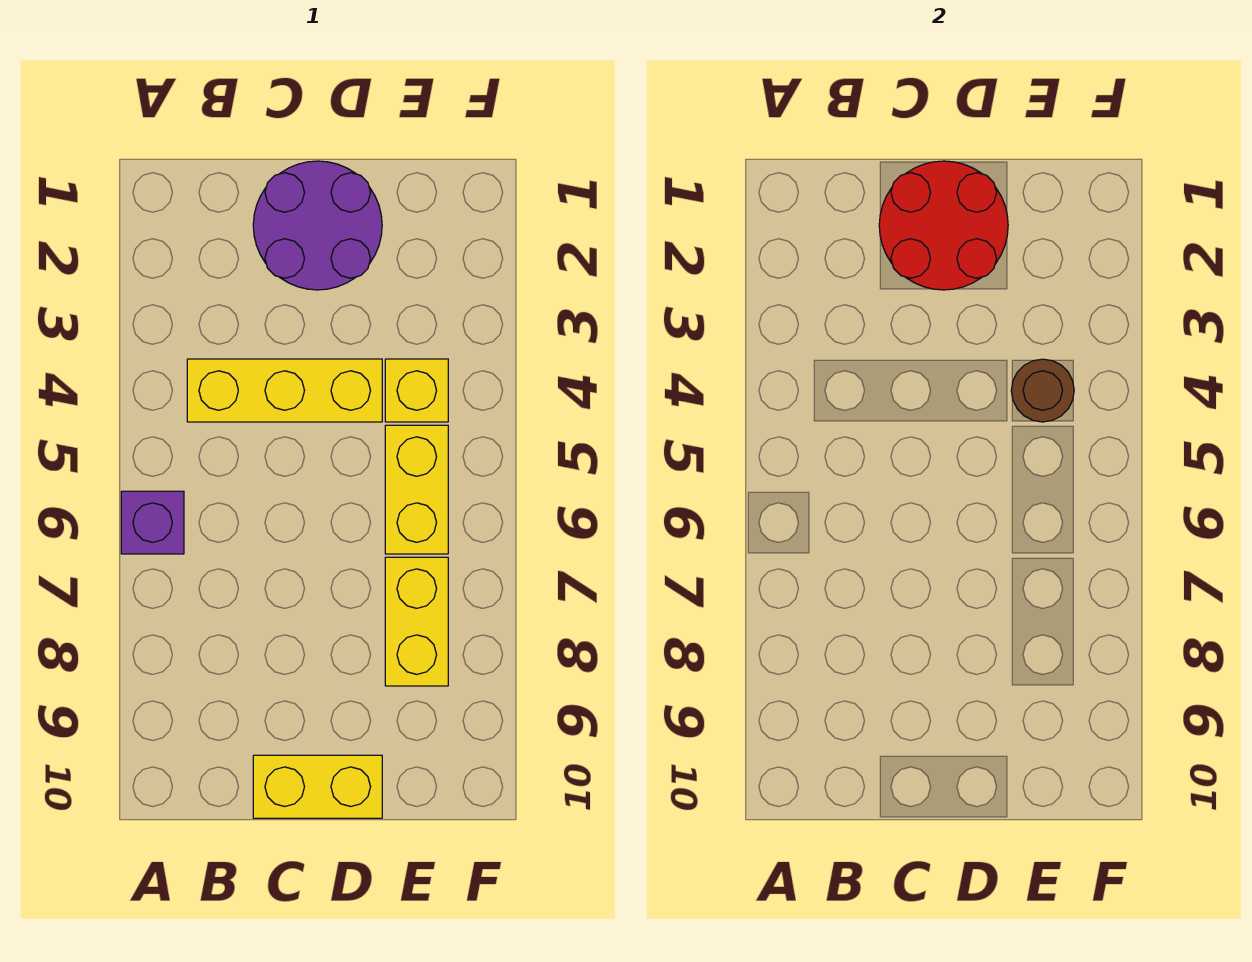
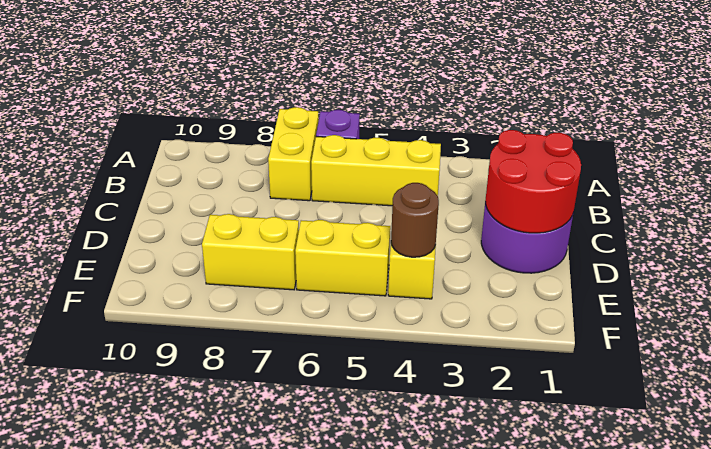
yellow brick B4:D4 level 1 -> yellow brick B4:B6 level 1
yellow brick C10:D10 level 1 -> yellow brick A7:B7 level 1

